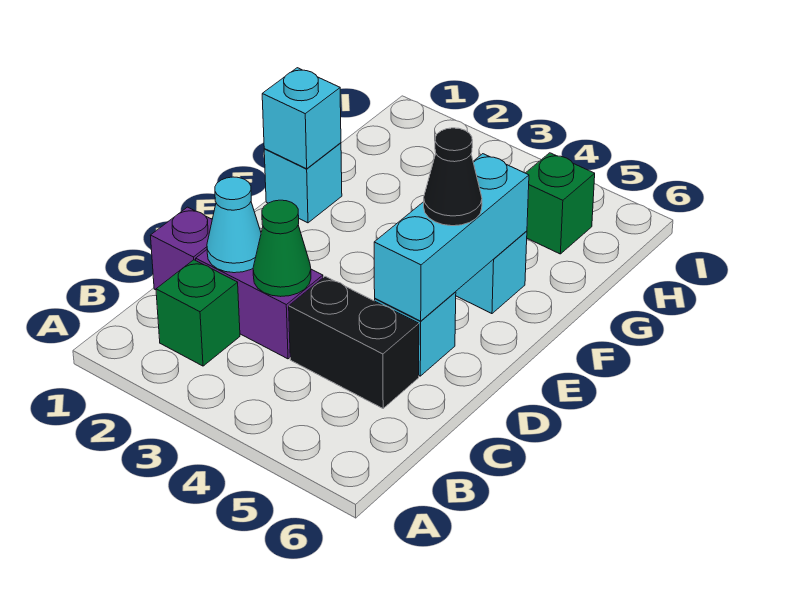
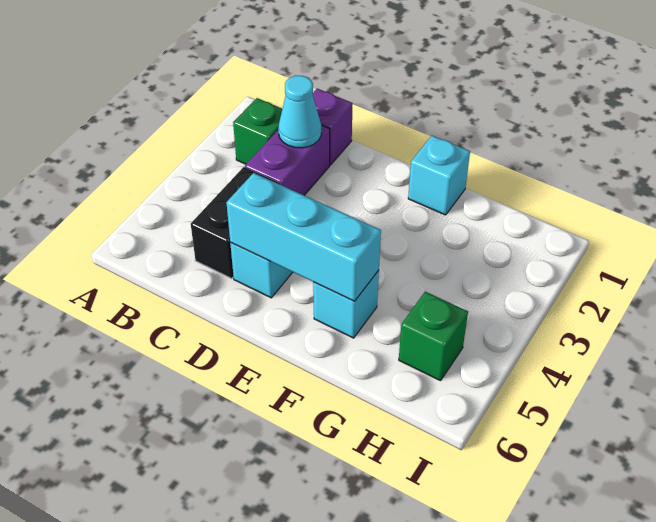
green cone C3 level 2 -> none
black cone E5 level 3 -> none
cyan brick F1 level 2 -> none

